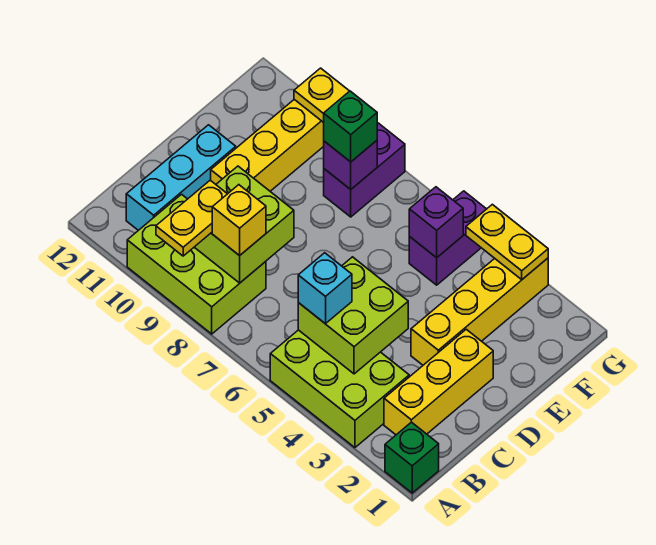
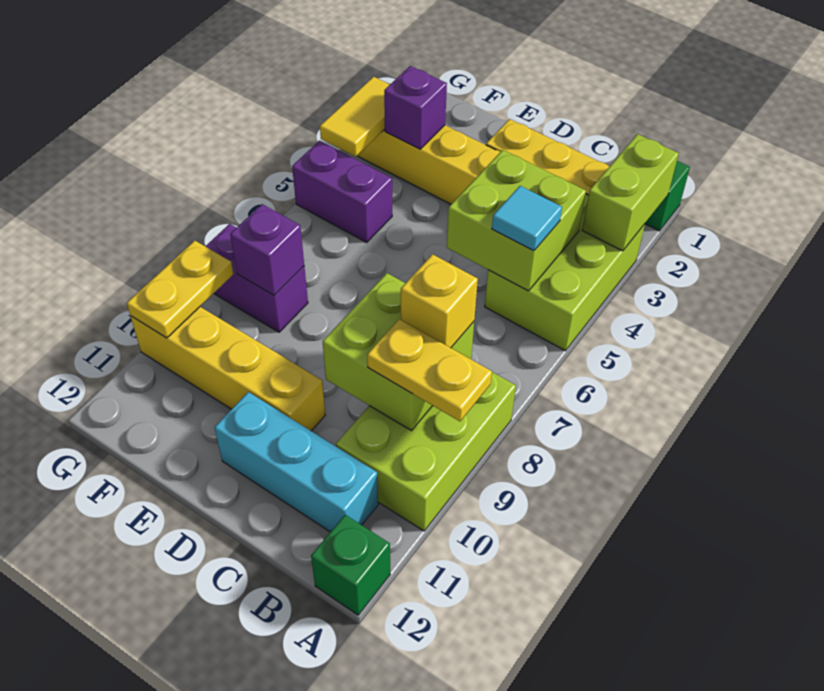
none -> lime brick A2:A3 level 2
cyan brick B5 level 3 -> cyan tile B5 level 3
purple brick F5 level 2 -> purple brick F3 level 2
green brick F8 level 3 -> green brick A12 level 1
yellow plate G3:G4 level 2 -> yellow tile G3:G4 level 2

